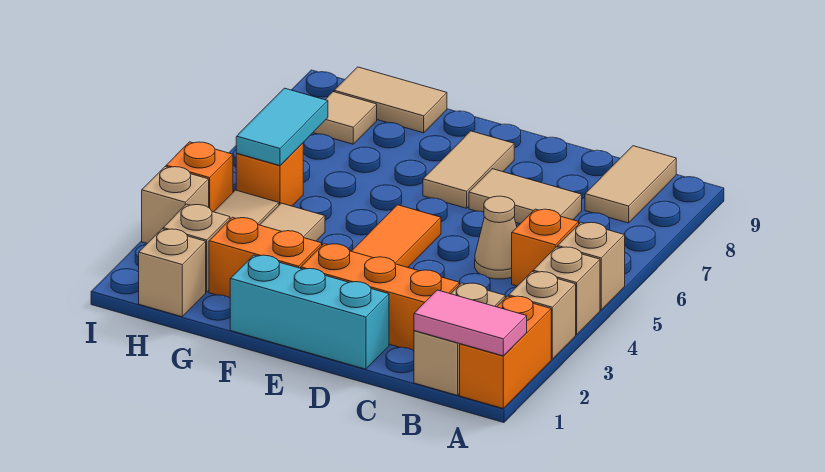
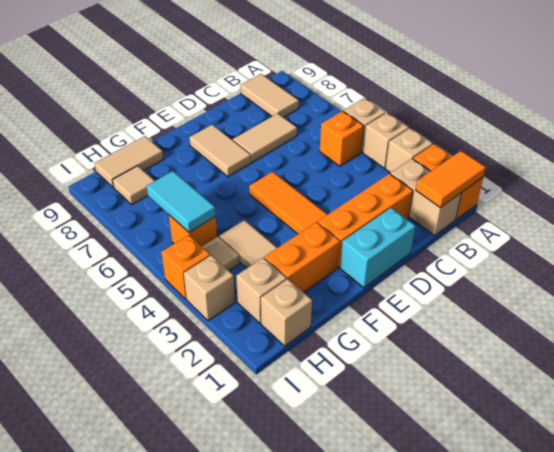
pink tile A1:B1 level 2 -> orange tile A1:B1 level 2
tan cone C5 level 1 -> none
cyan brick D1:F1 level 1 -> cyan brick D1:E1 level 1

